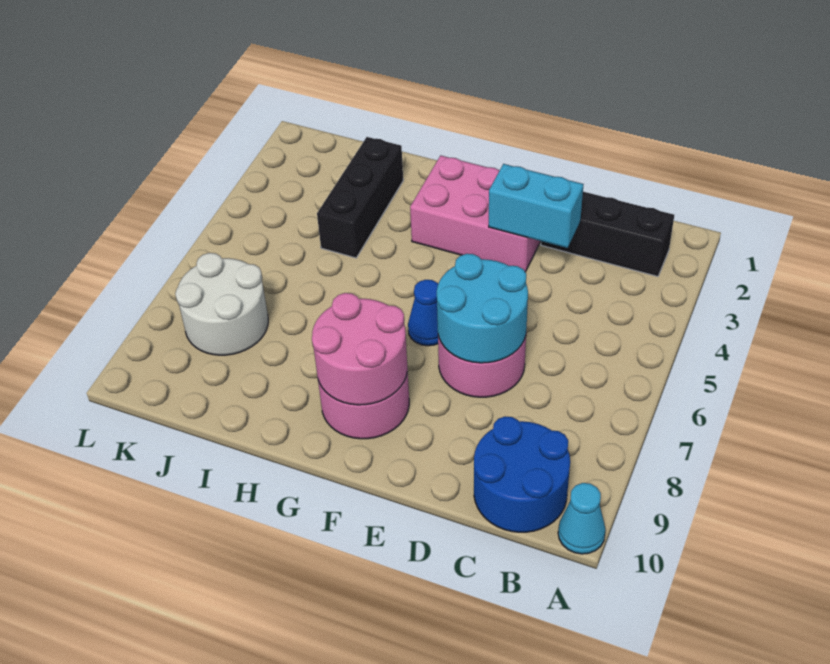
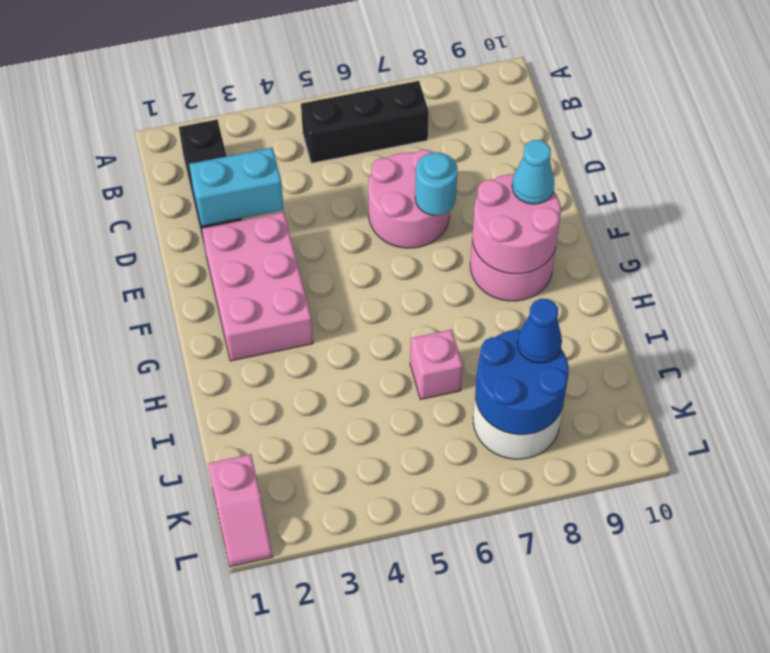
cyan cone A10 level 1 -> cyan cone F9 level 3
blue round brick B9:C10 level 1 -> blue round brick J7:K8 level 2
cyan brick D3:E3 level 2 -> cyan brick D2:D3 level 2
cyan round brick D6:E7 level 2 -> cyan round brick E7 level 2
blue cone F6 level 1 -> blue cone J8 level 3
black brick I2:I4 level 1 -> black brick B5:B7 level 1
none -> pink brick I6 level 1
none -> pink slope K1:L1 level 1 top K

